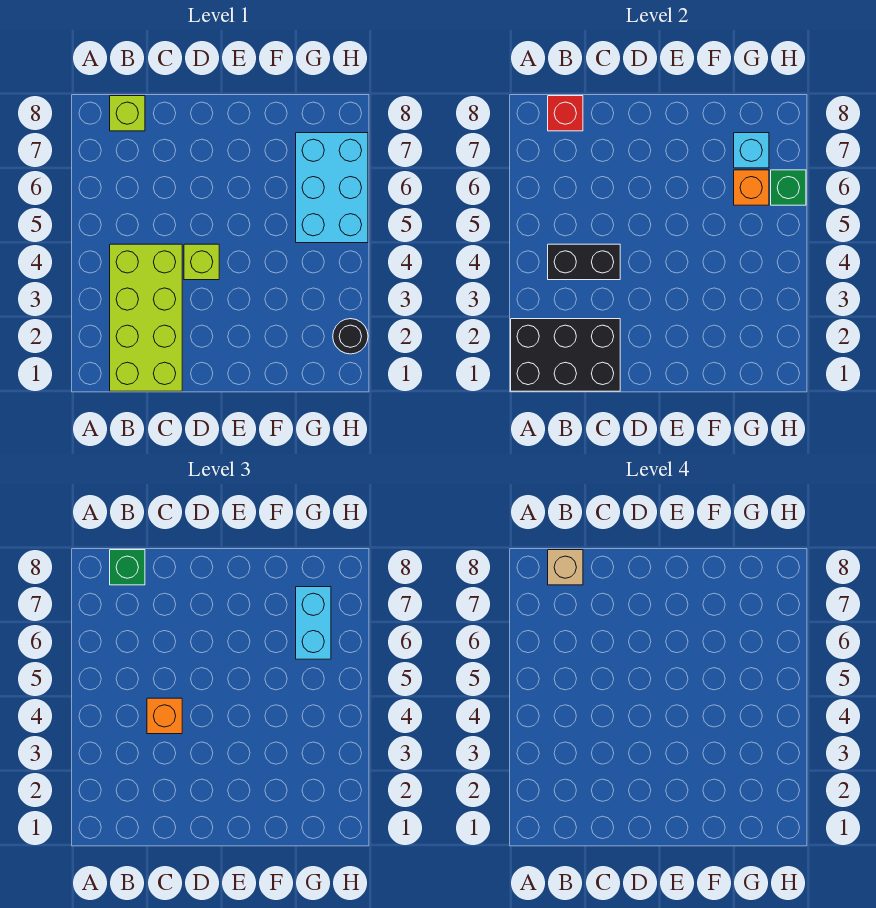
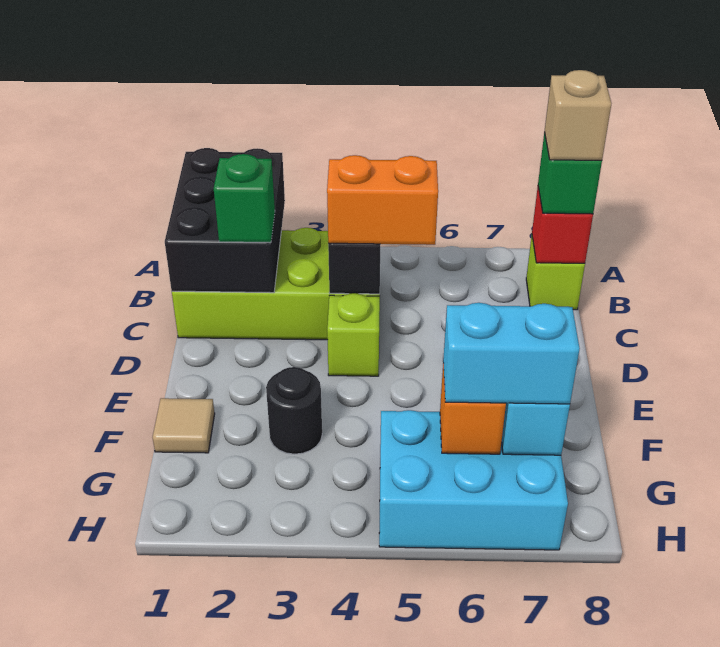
orange brick C4 level 3 -> orange brick C4:C5 level 3
none -> tan tile F1 level 1
black round brick H2 level 1 -> black round brick F3 level 1
green brick H6 level 2 -> green brick C2 level 3

